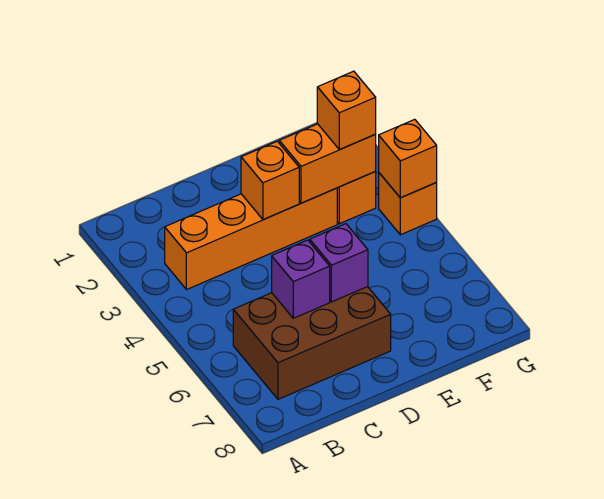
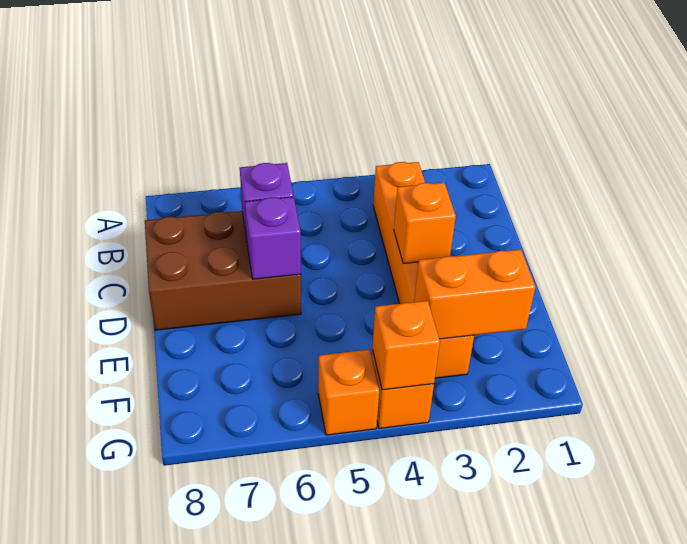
brown brick B6:D7 level 1 -> brown brick C6:D8 level 1
orange brick E3:F3 level 2 -> orange brick F2:F3 level 2
orange brick F3 level 3 -> orange brick G5 level 1

